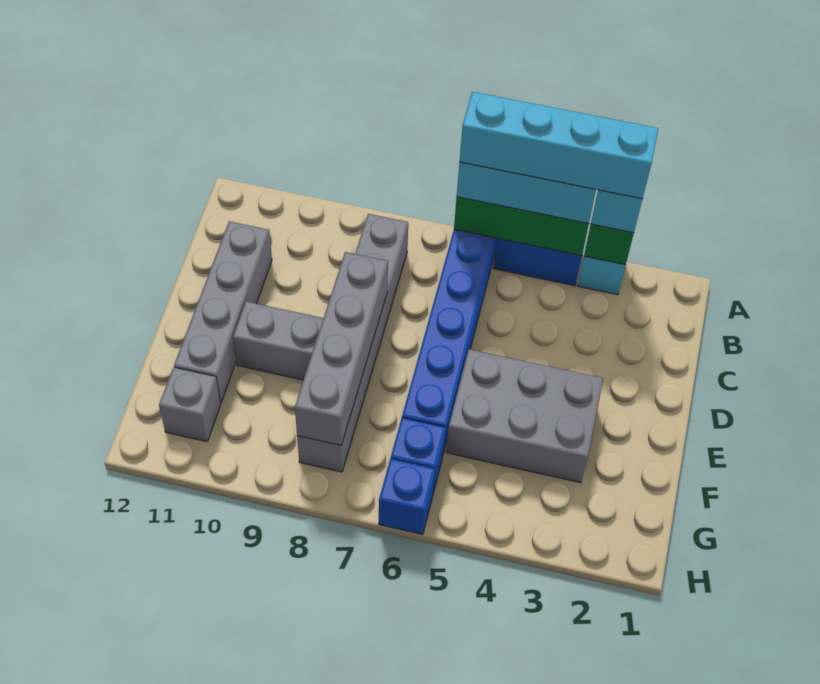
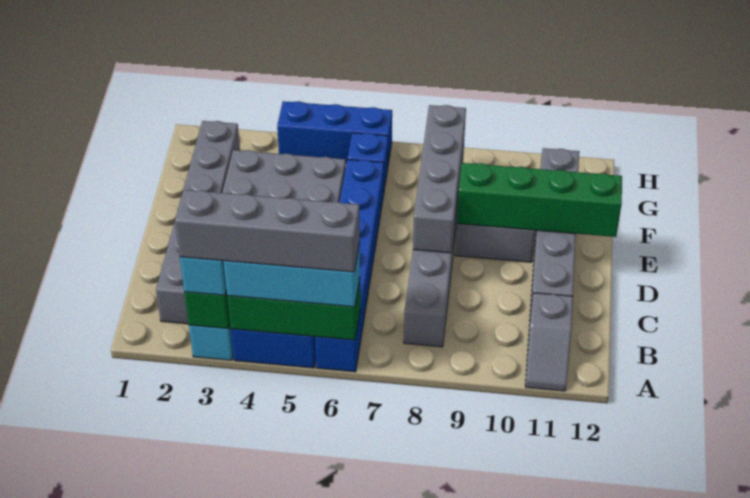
cyan brick A3:A6 level 4 -> grey brick A3:A6 level 4
none -> grey slope A11:B11 level 1 top B
none -> grey brick B2:G2 level 1
none -> green brick E9:E12 level 2
blue brick H6 level 1 -> blue brick H4:H6 level 1

